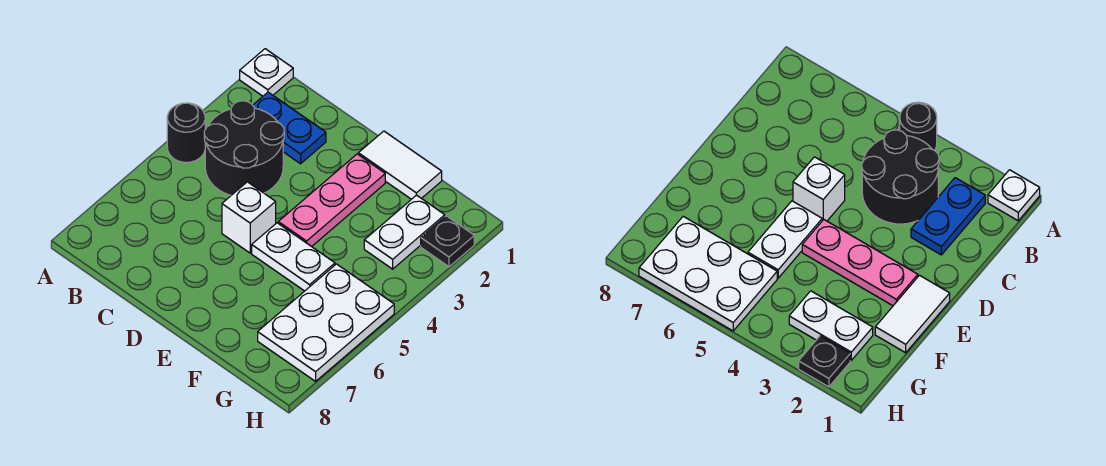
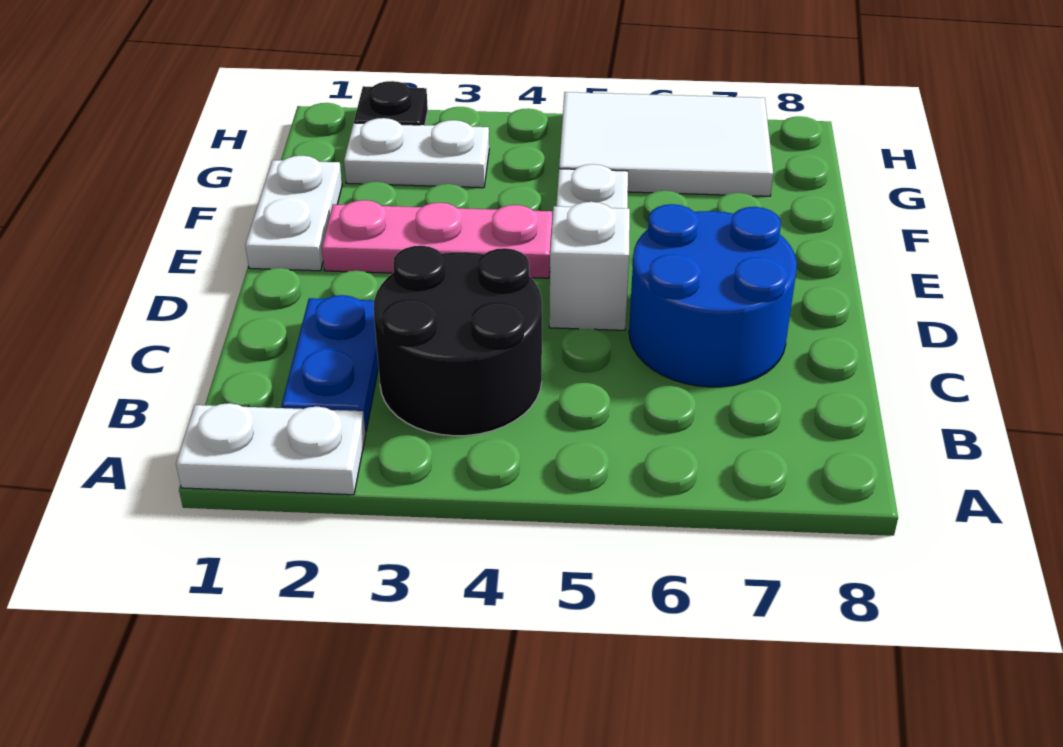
white plate A1 level 1 -> white plate A1:A2 level 1
black round brick A4 level 1 -> none
none -> blue round brick C6:D7 level 1
white tile E1:F1 level 1 -> white plate E1:F1 level 1
white plate G5:H7 level 1 -> white tile G5:H7 level 1

